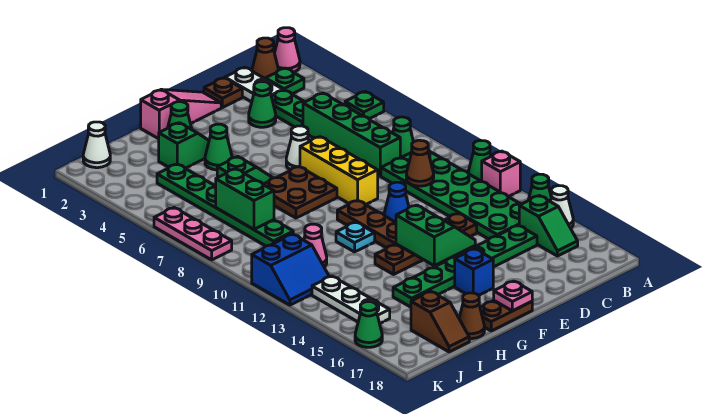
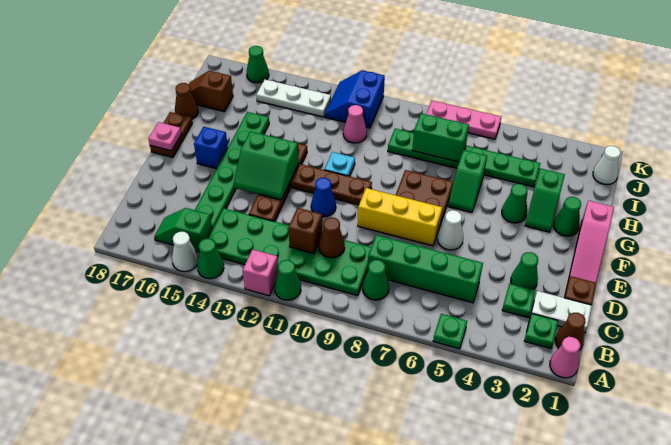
green plate C3:C4 level 1 -> green plate C3 level 1
none -> brown brick C11 level 2

